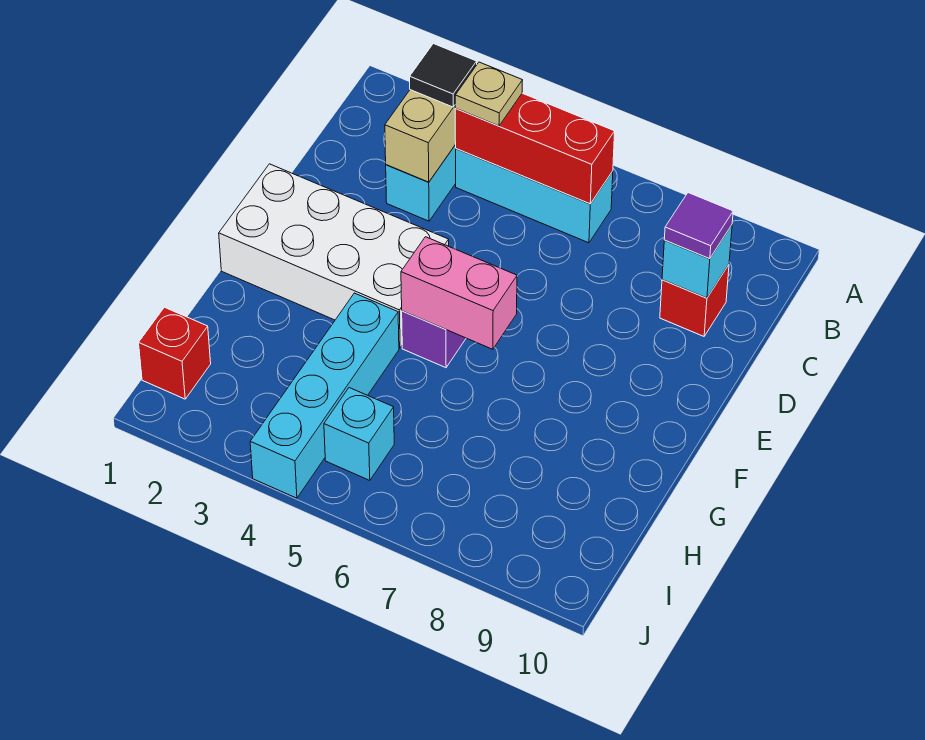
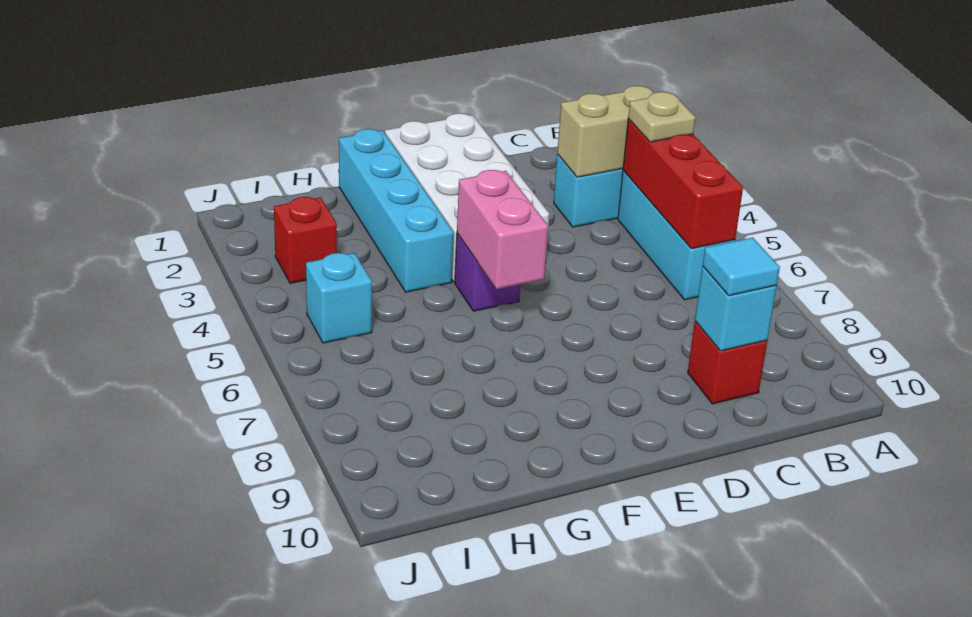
black tile B3 level 3 -> none
purple tile C9 level 3 -> cyan tile C9 level 3
cyan brick G4:J4 level 1 -> cyan brick G1:G4 level 1
red brick I1 level 1 -> red brick I3 level 1

